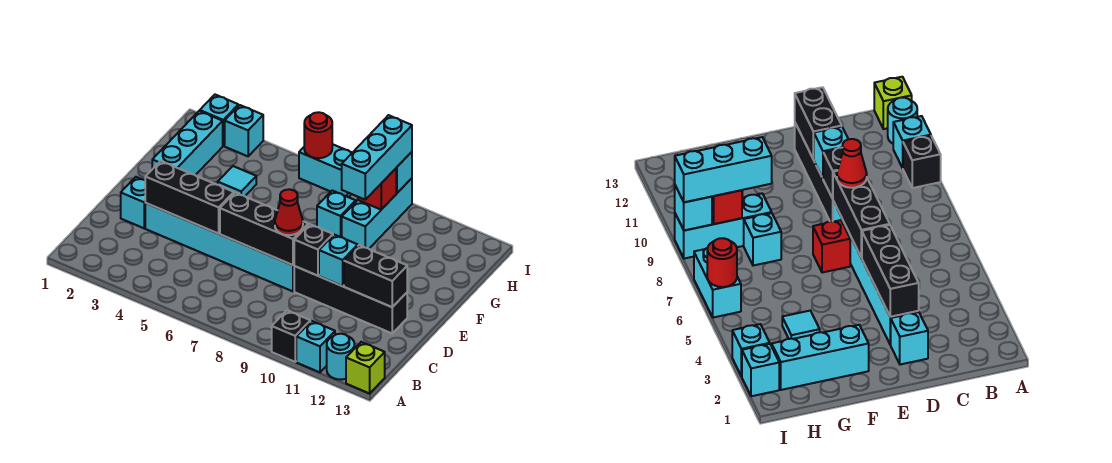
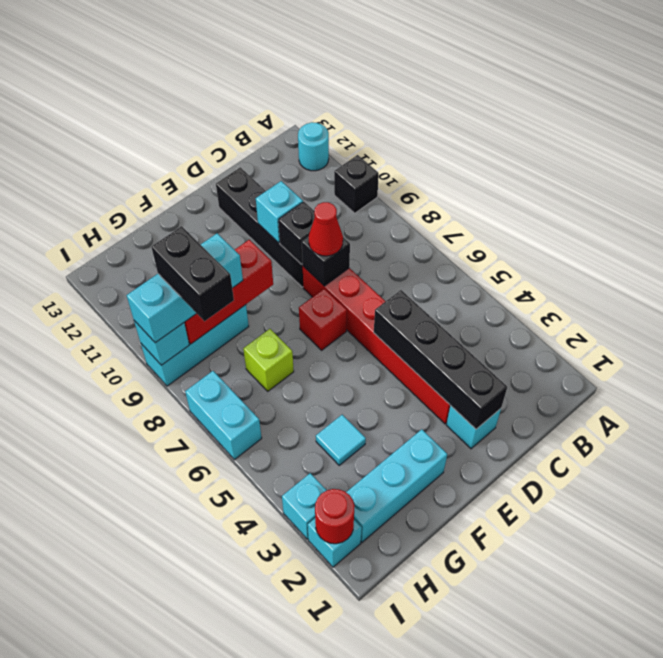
cyan brick A11 level 1 -> none
lime brick A13 level 1 -> lime brick G7 level 1
cyan brick D3:D8 level 1 -> red brick D3:D8 level 1
black brick D3:D5 level 2 -> black brick D2:D5 level 2
black brick D6:D8 level 2 -> black brick D8 level 2
black brick D11:D12 level 2 -> black brick H8:H9 level 4
cyan brick G8 level 1 -> none
red brick H9 level 2 -> red brick F9:H9 level 2
red round brick I6 level 2 -> red round brick I2 level 2

